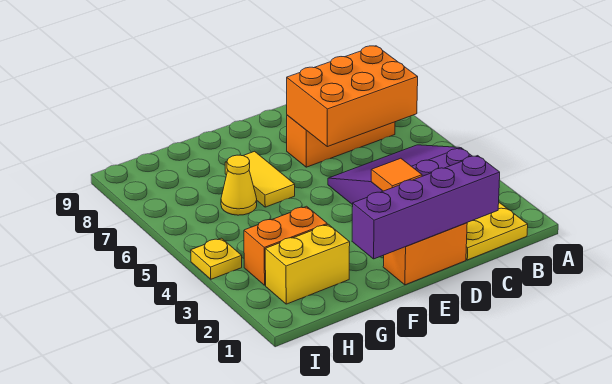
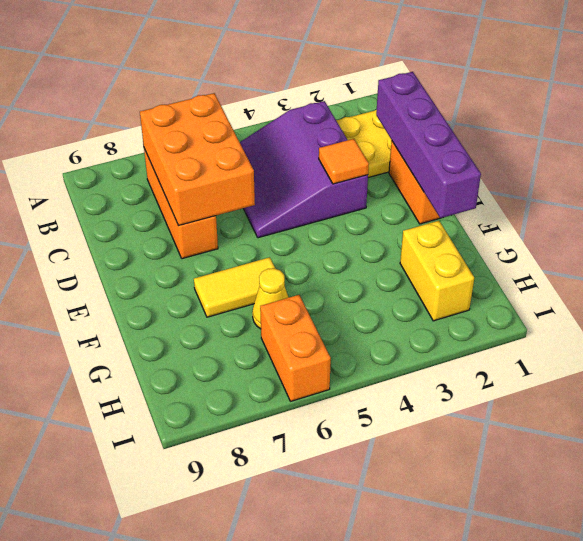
orange brick G3:H3 level 1 -> orange brick H6:I6 level 1
yellow plate I4 level 1 -> none

